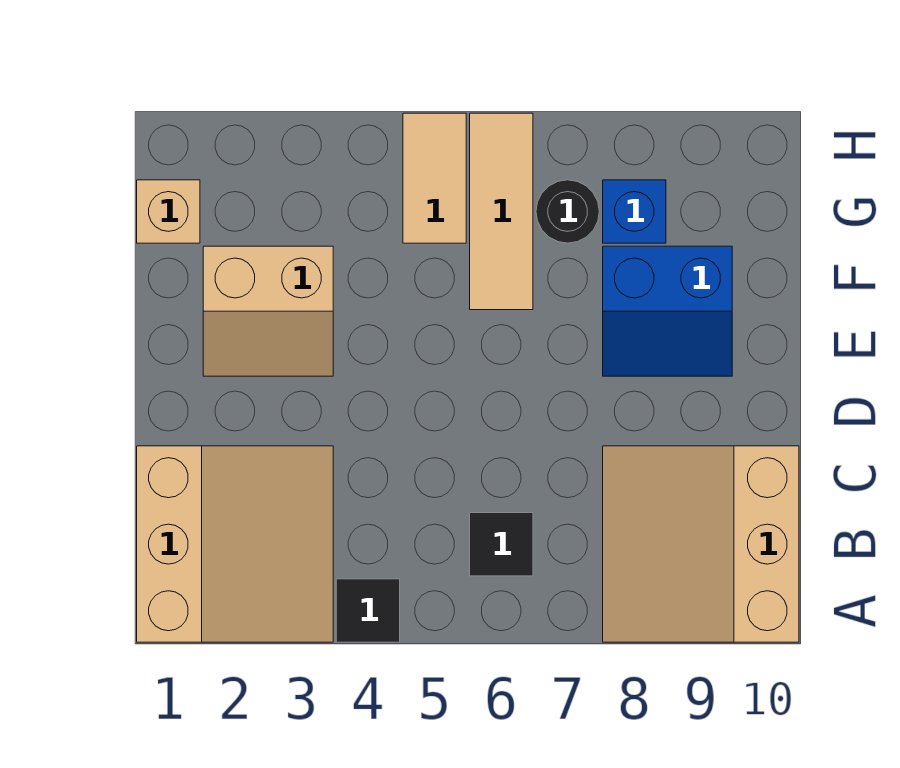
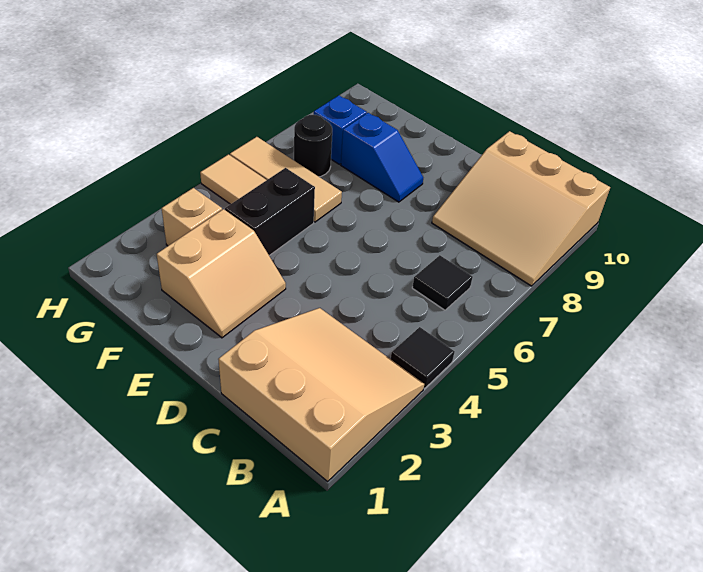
blue slope E8:F9 level 1 top F -> blue slope E8:F8 level 1 top F
none -> black brick F4:F5 level 1
tan brick G1 level 1 -> tan brick G3 level 1

